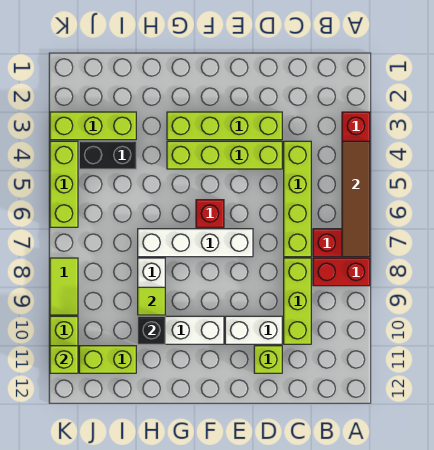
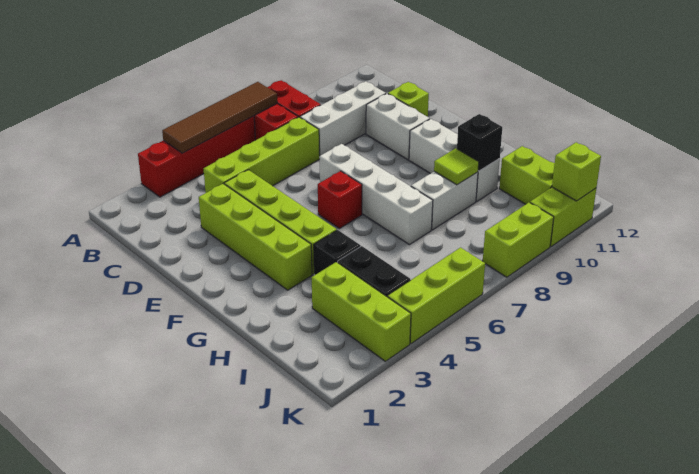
lime brick C8:C10 level 1 -> white brick C8:C10 level 1
none -> black brick H4 level 1
lime tile K8:K9 level 1 -> lime brick K8:K9 level 1

